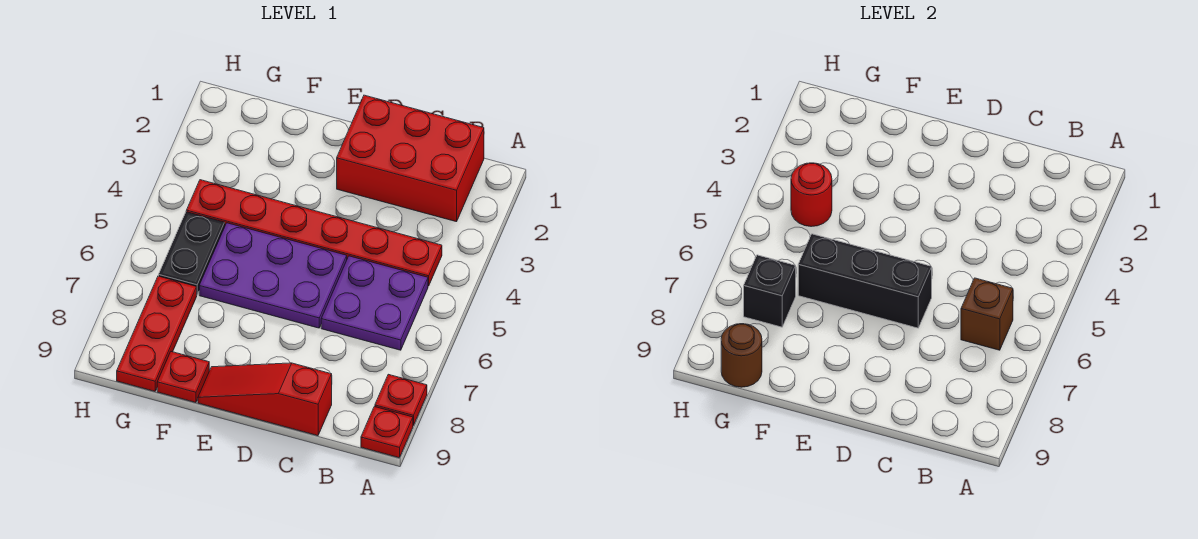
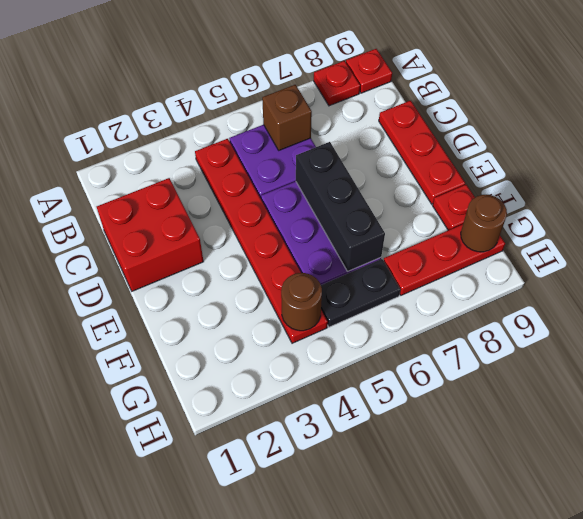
red brick B1:D2 level 1 -> red brick C1:D2 level 1
red slope C9:E9 level 1 top C -> red plate C9:E9 level 1
red round brick G4 level 2 -> brown round brick G4 level 2
black brick G7 level 2 -> none

